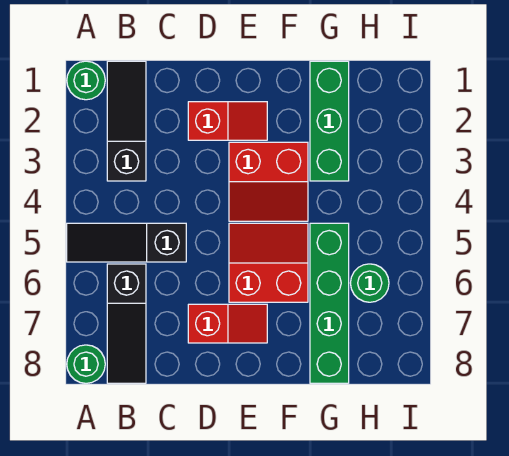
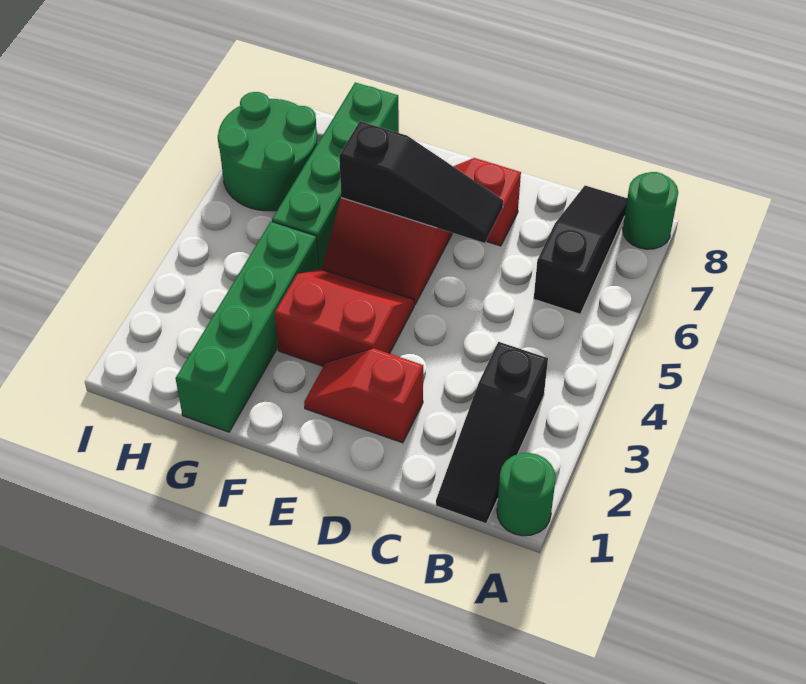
black slope A5:C5 level 1 top C -> black slope D6:F6 level 2 top F
green brick G1:G3 level 1 -> green brick G1:G4 level 1
green round brick H6 level 1 -> green round brick H6:I7 level 1

